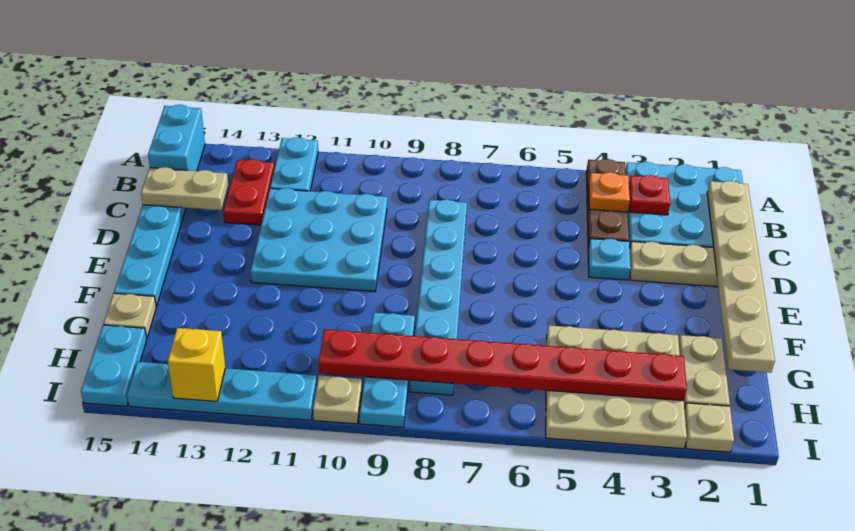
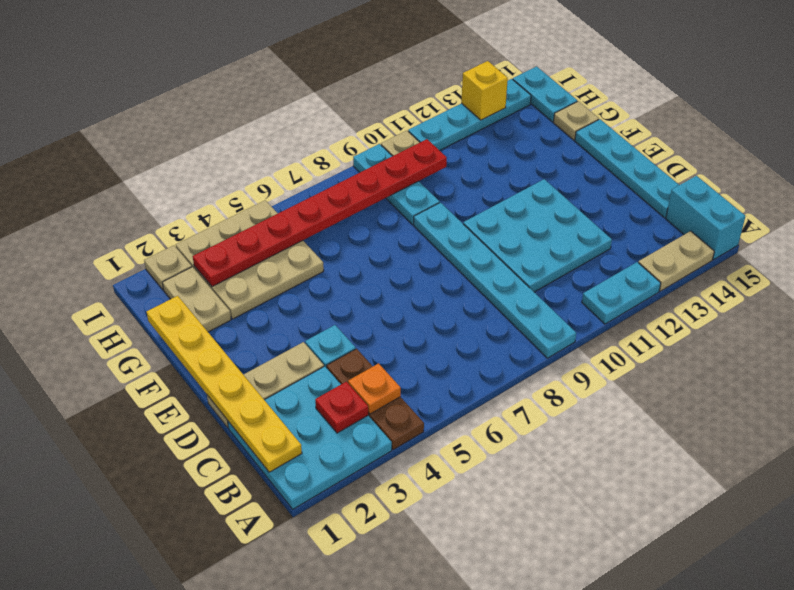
cyan plate A12:B12 level 1 -> cyan plate A11:A12 level 1
tan plate B1:G1 level 2 -> yellow plate B1:G1 level 2
red plate B13:C13 level 1 -> none
cyan plate C8:H8 level 1 -> cyan plate A9:F9 level 1
tan plate C14:C15 level 2 -> tan plate A13:A14 level 1

